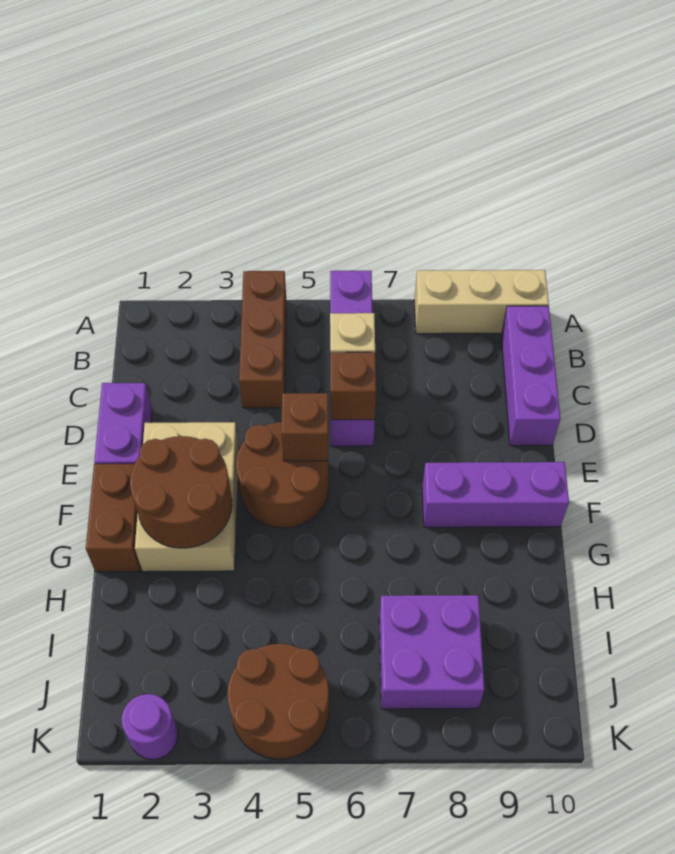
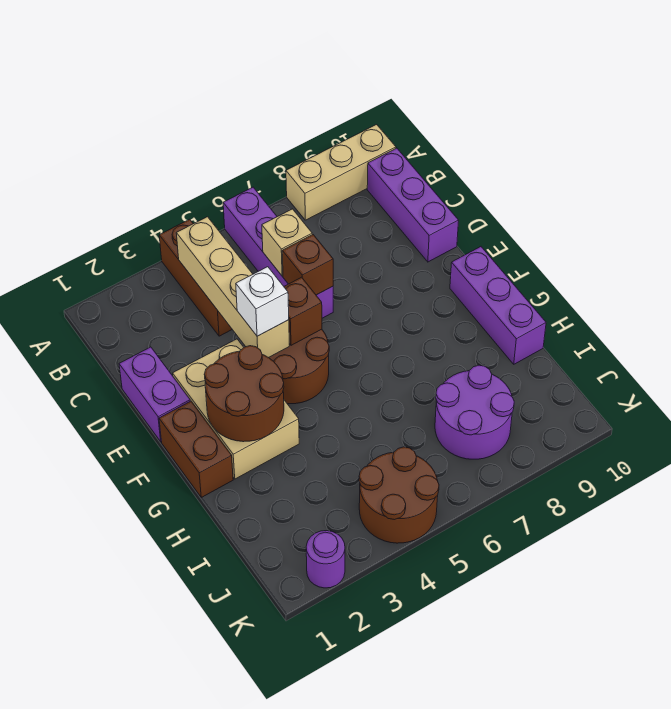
none -> tan brick B4:E4 level 2
none -> white brick E4 level 3
purple brick F8:F10 level 1 -> purple brick F10:H10 level 1
purple brick I7:J8 level 1 -> purple round brick I7:J8 level 1

